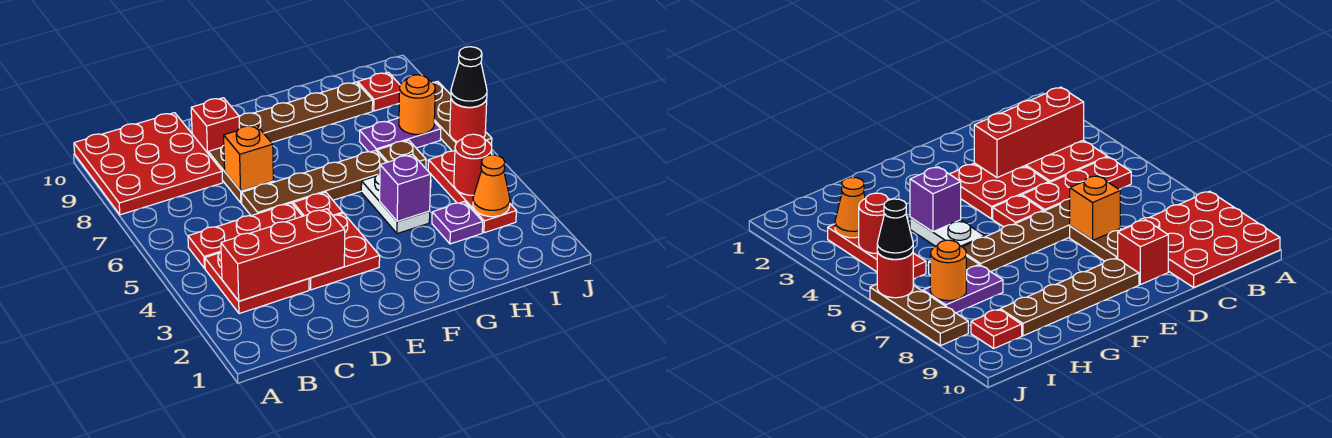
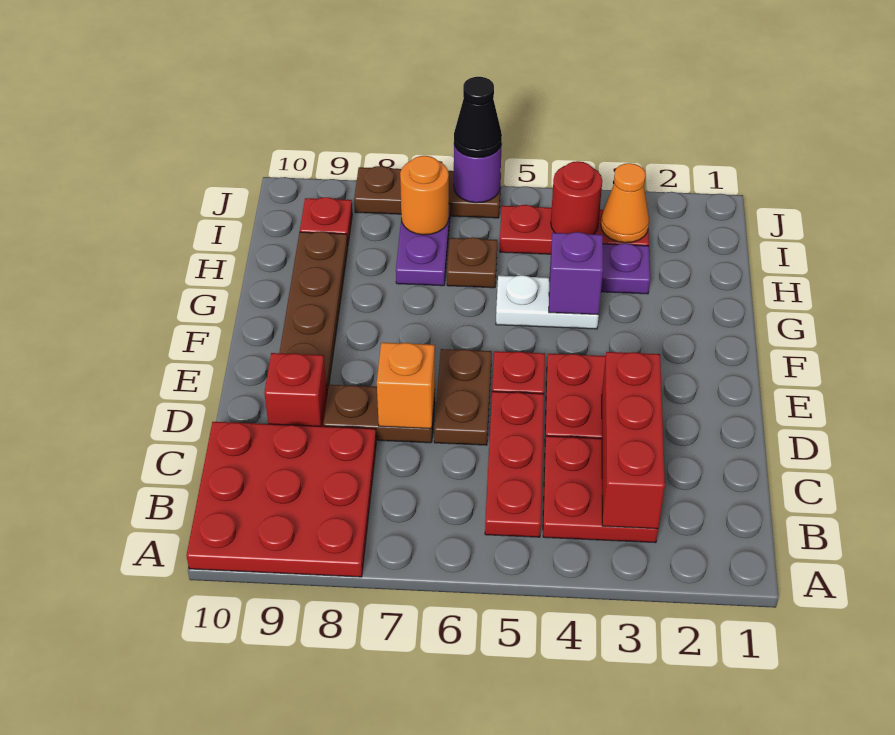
brown plate D6:G6 level 1 -> brown plate D6:E6 level 1
red round brick J6 level 2 -> purple round brick J6 level 2

